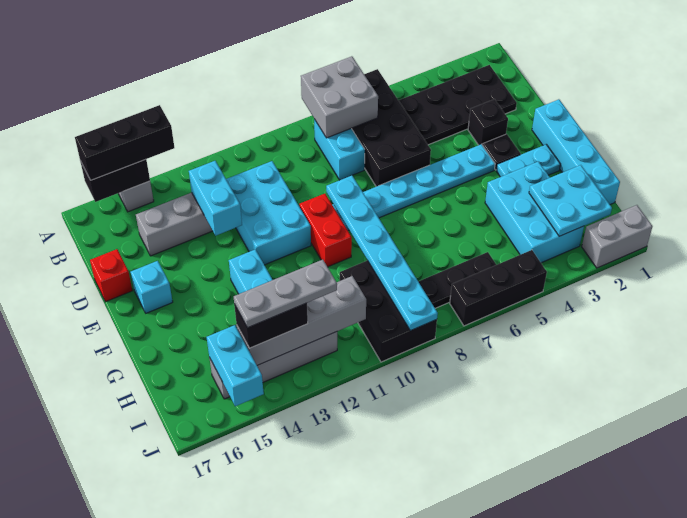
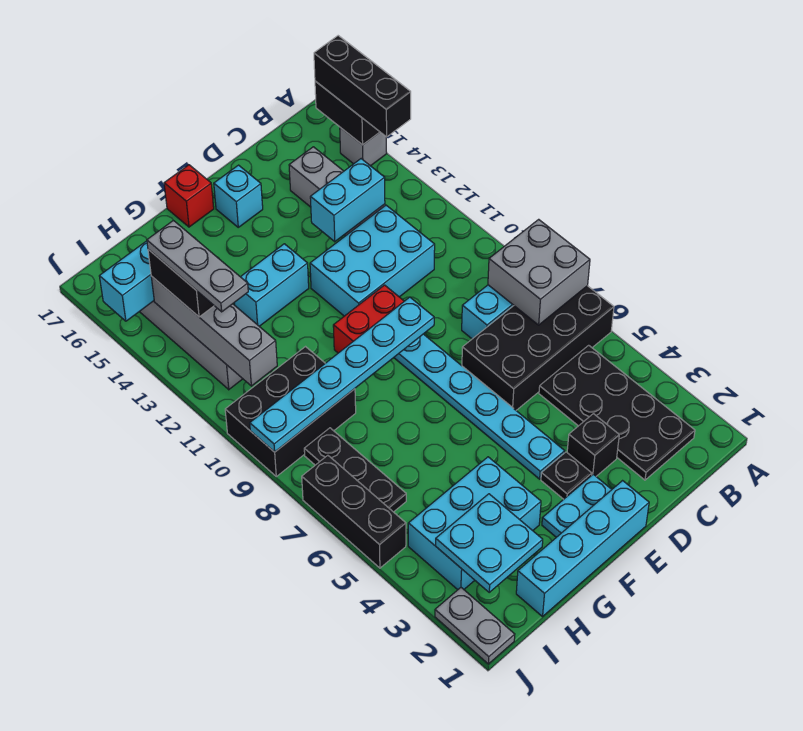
red brick D17 level 1 -> red brick F17 level 1
cyan plate F2:F3 level 1 -> cyan plate E2:F2 level 1
grey brick J1:J2 level 1 -> grey plate J1:J2 level 1

